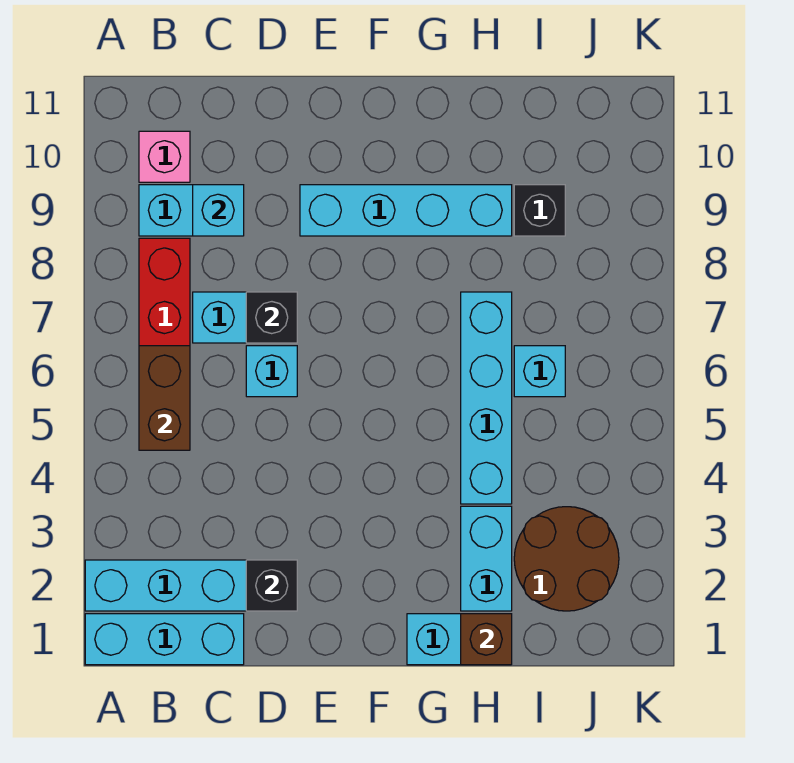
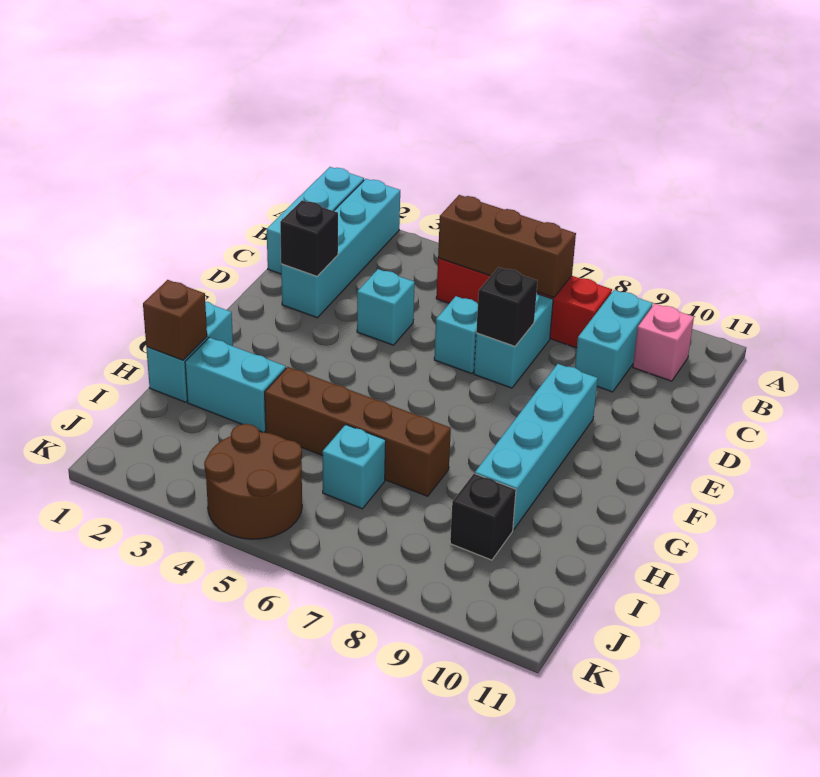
brown brick B5:B6 level 2 -> brown brick B5:B7 level 2
cyan brick C9 level 2 -> cyan brick D4 level 1
cyan brick H4:H7 level 1 -> brown brick H4:H7 level 1
brown round brick I2:J3 level 1 -> brown round brick J4:K5 level 1

